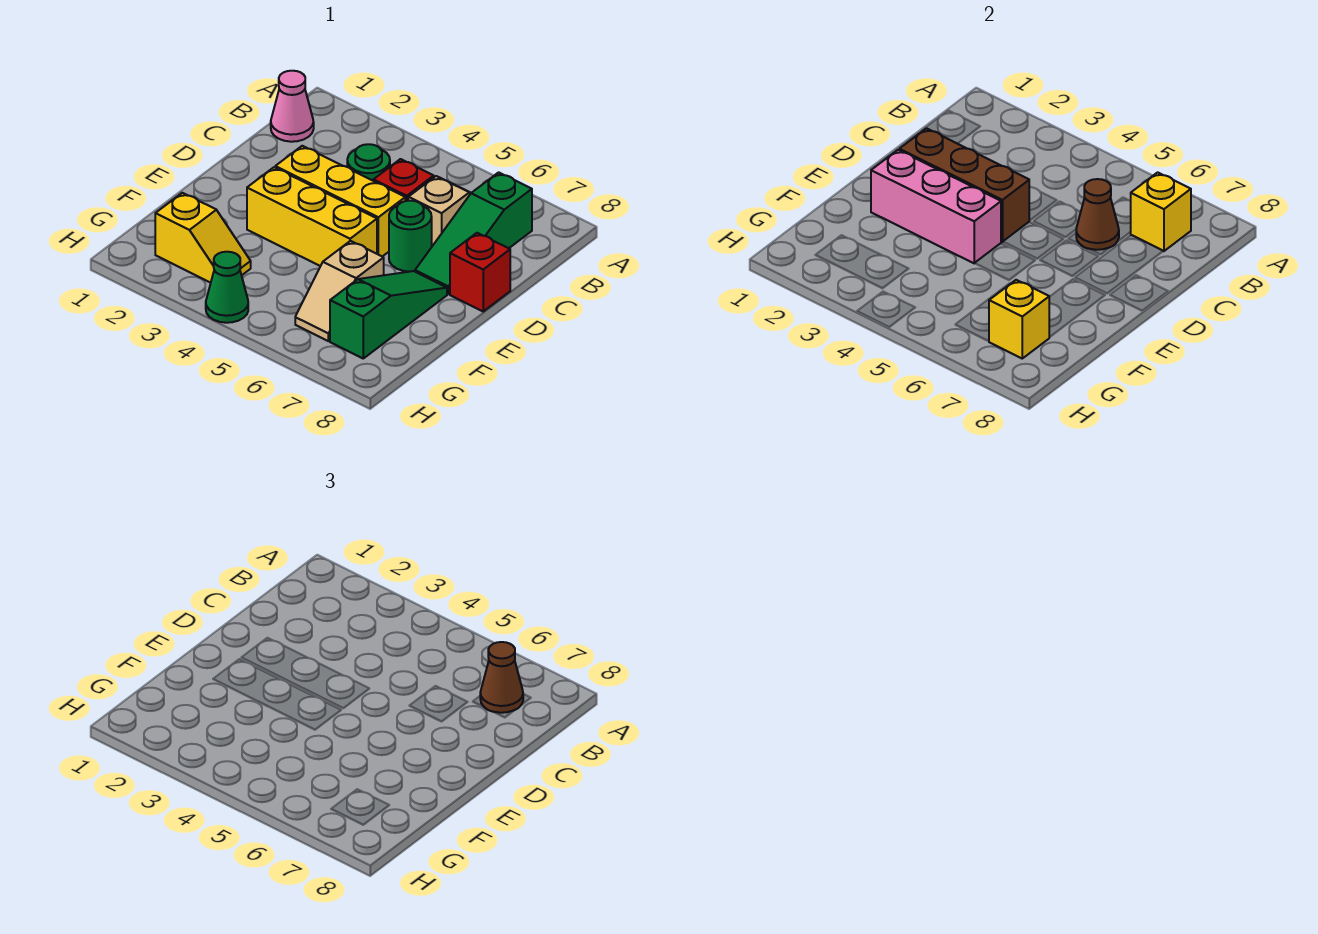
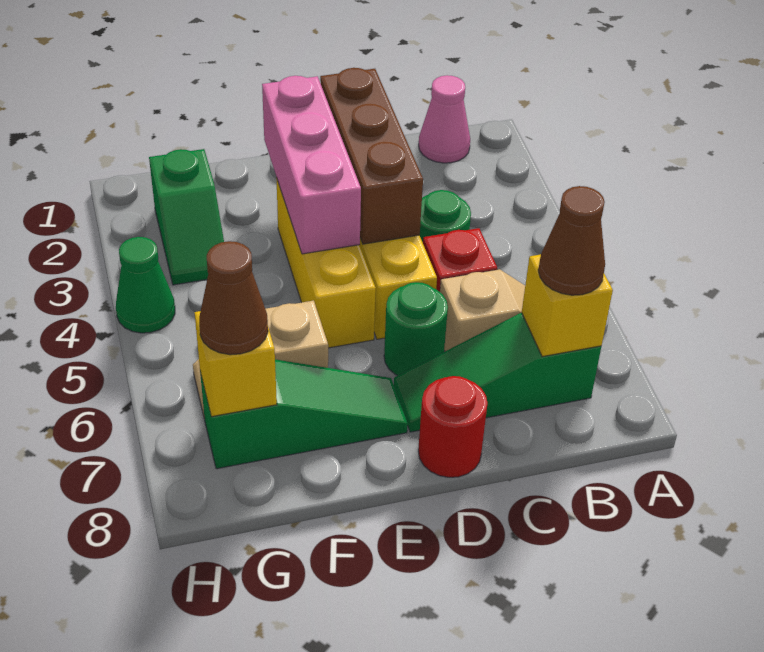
brown cone C6 level 2 -> brown cone G7 level 3
red brick D8 level 1 -> red round brick D8 level 1
yellow slope G2:G3 level 1 top 2 -> green slope G2:G3 level 1 top 2

